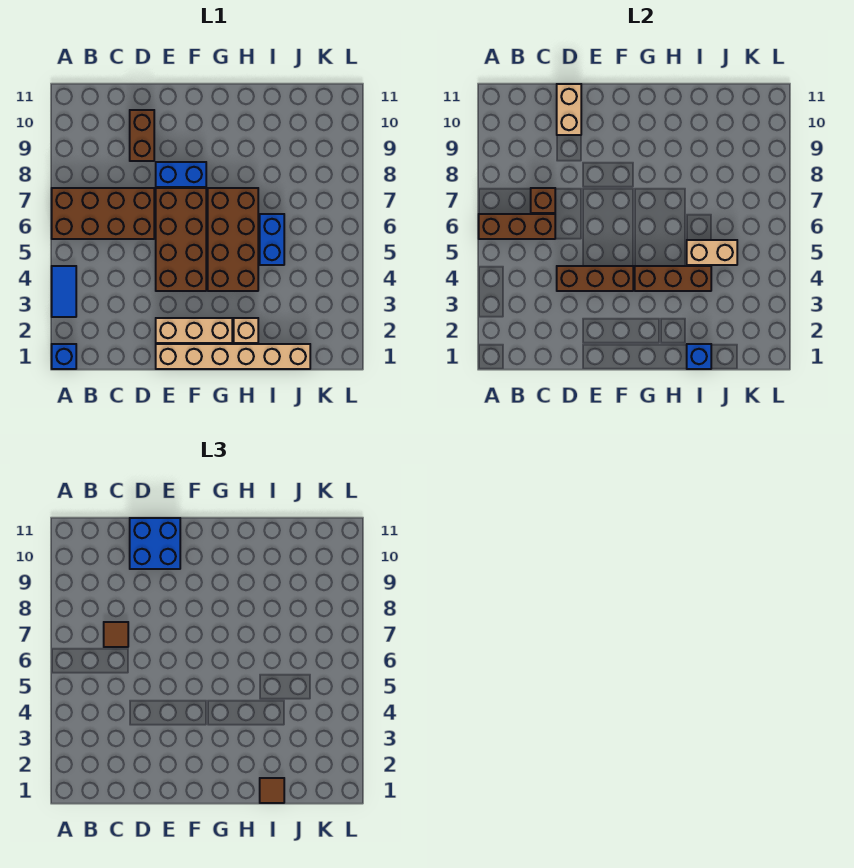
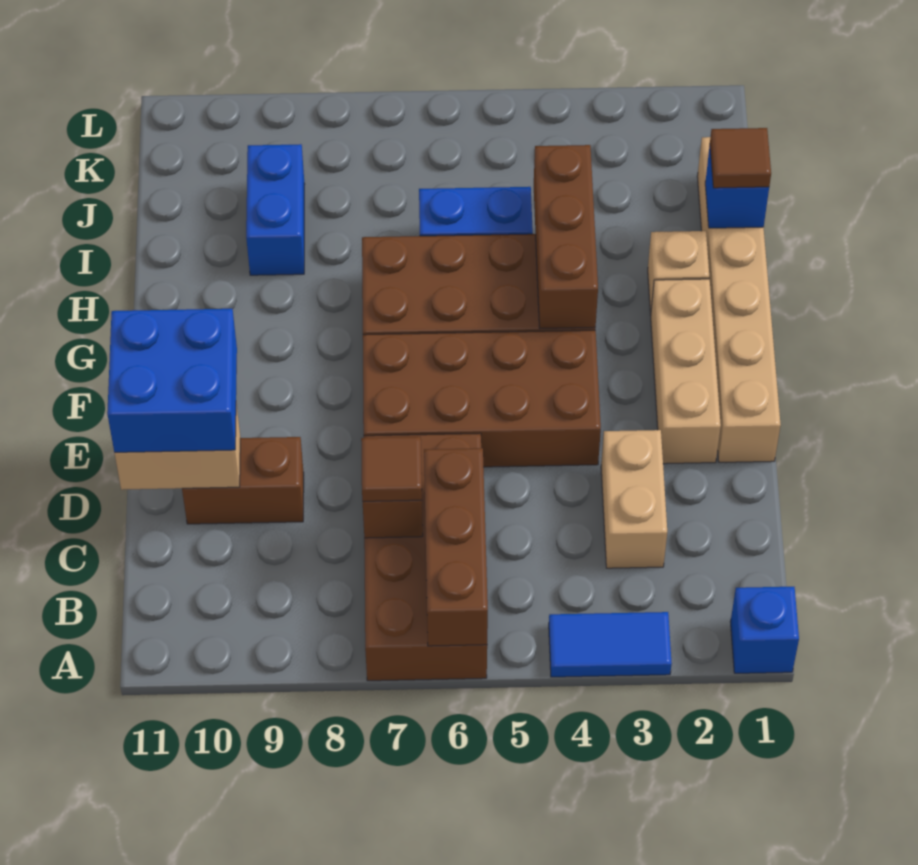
brown brick D4:F4 level 2 -> none
blue brick E8:F8 level 1 -> blue brick I9:J9 level 1
tan brick I5:J5 level 2 -> tan brick C3:D3 level 1

